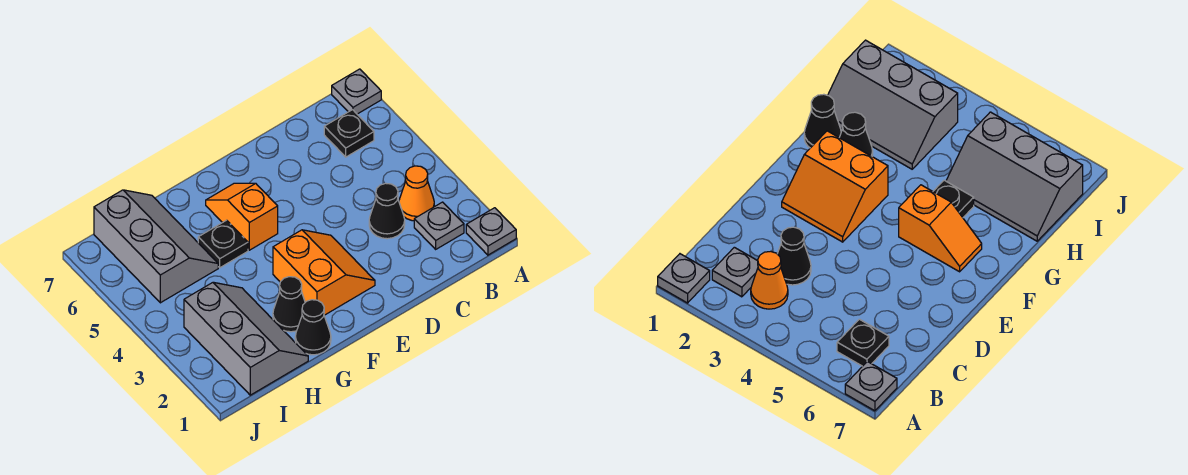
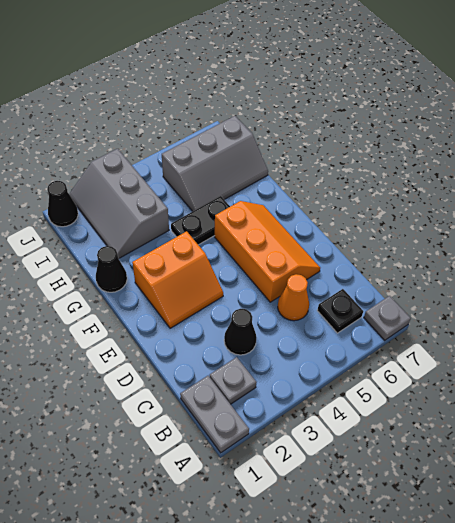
grey plate A1 level 1 -> grey plate A1:B1 level 1
orange cone B3 level 1 -> orange cone C5 level 1
orange slope F5:F6 level 1 top 5 -> orange slope D5:F6 level 1 top 5
black cone G2 level 1 -> black cone J1 level 1
black plate G5 level 1 -> black plate G4:G5 level 1
grey slope H1:I3 level 1 top I -> grey slope H2:J3 level 1 top 3

